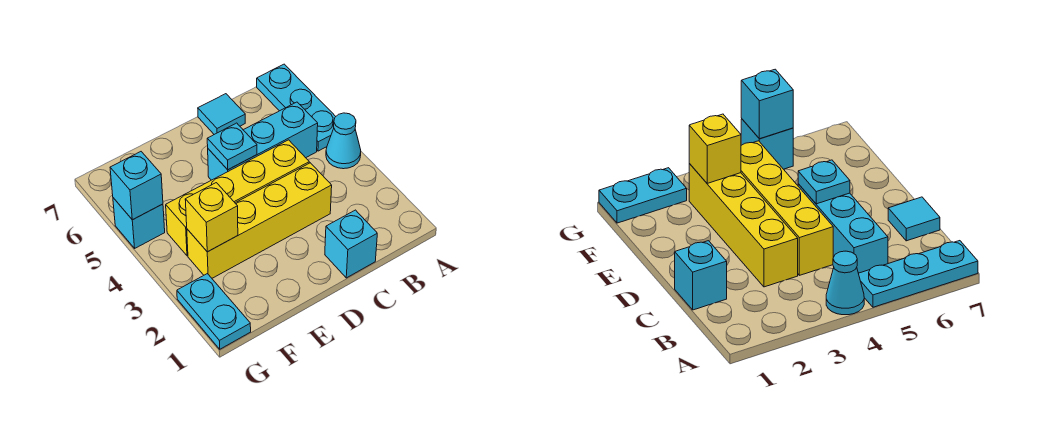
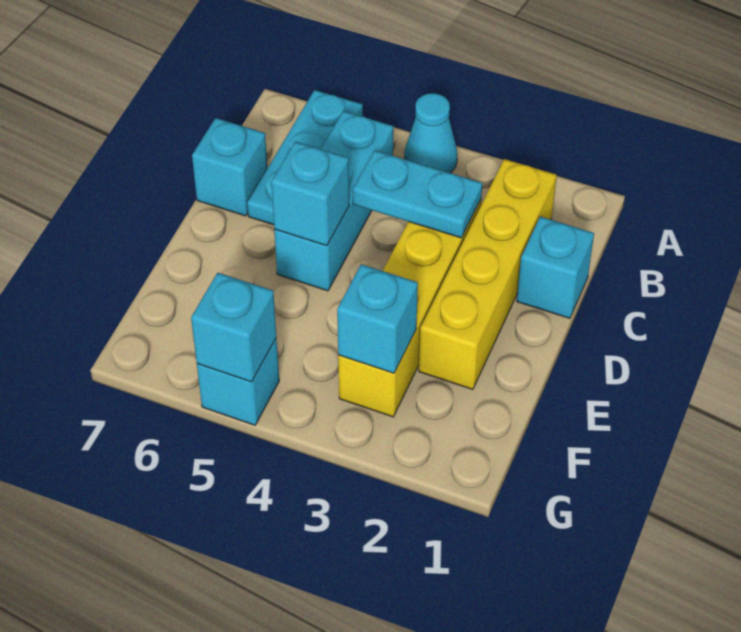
cyan plate A5:A7 level 1 -> cyan plate A6:C6 level 1
yellow brick C4:F4 level 1 -> yellow brick B2:E2 level 1
cyan tile C7 level 1 -> cyan brick C7 level 1
cyan plate D5 level 2 -> cyan brick D5 level 2
yellow brick F3 level 2 -> cyan brick F3 level 2
cyan plate G1:G2 level 1 -> cyan plate C3:C4 level 2

